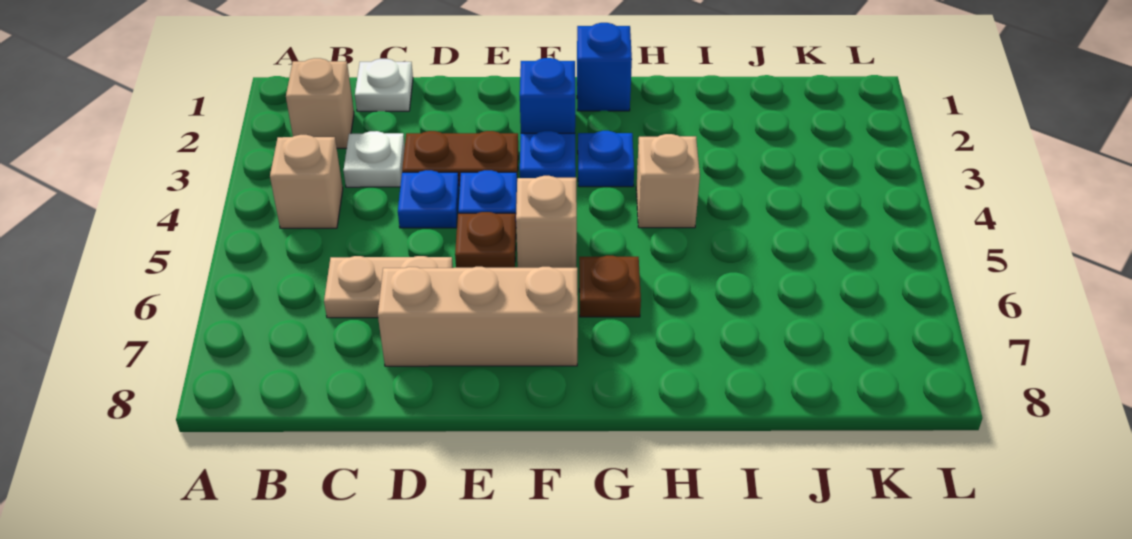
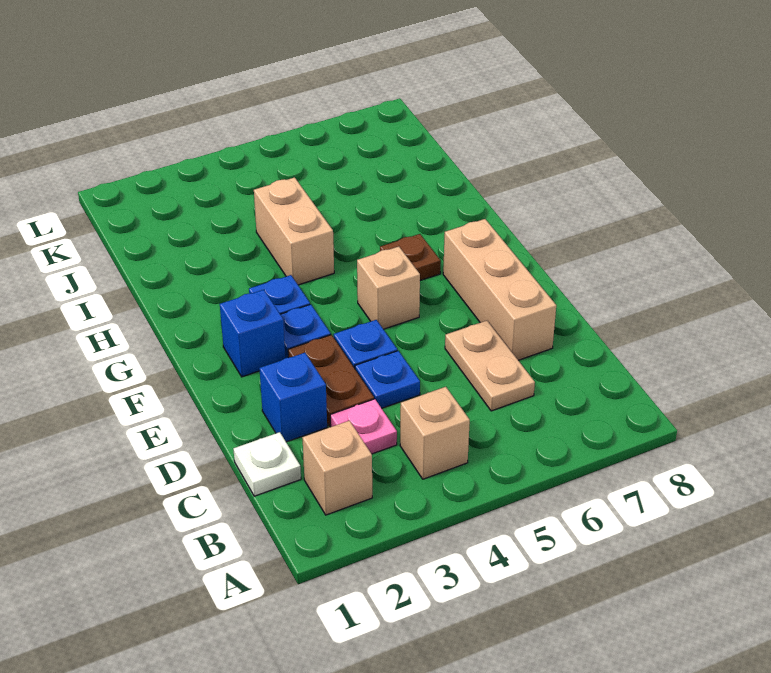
white plate C3 level 1 -> pink plate C3 level 1
brown plate E5 level 1 -> none
blue brick G1 level 1 -> blue brick D2 level 1
tan brick H4 level 1 -> tan brick H4:I4 level 1

